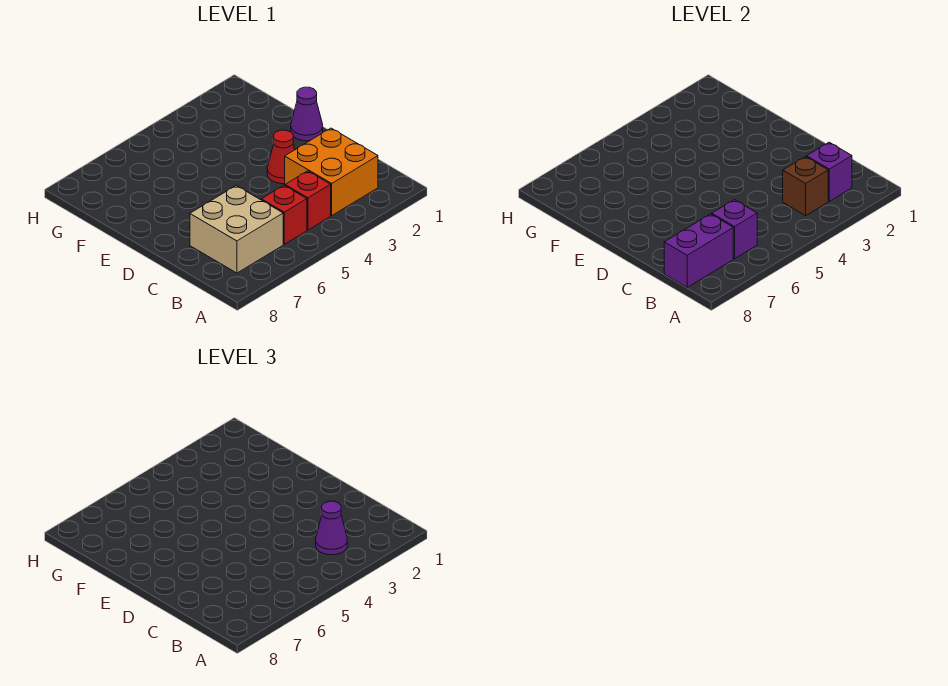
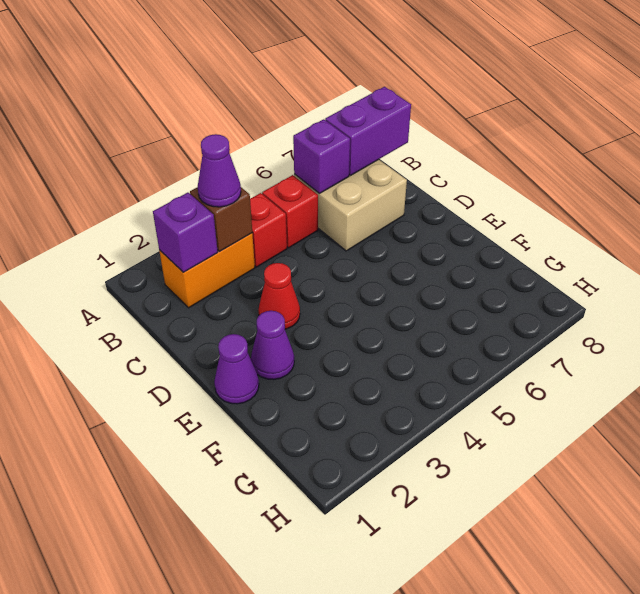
orange brick B2:C3 level 1 -> orange brick B2:B3 level 1
none -> purple cone E2 level 1

